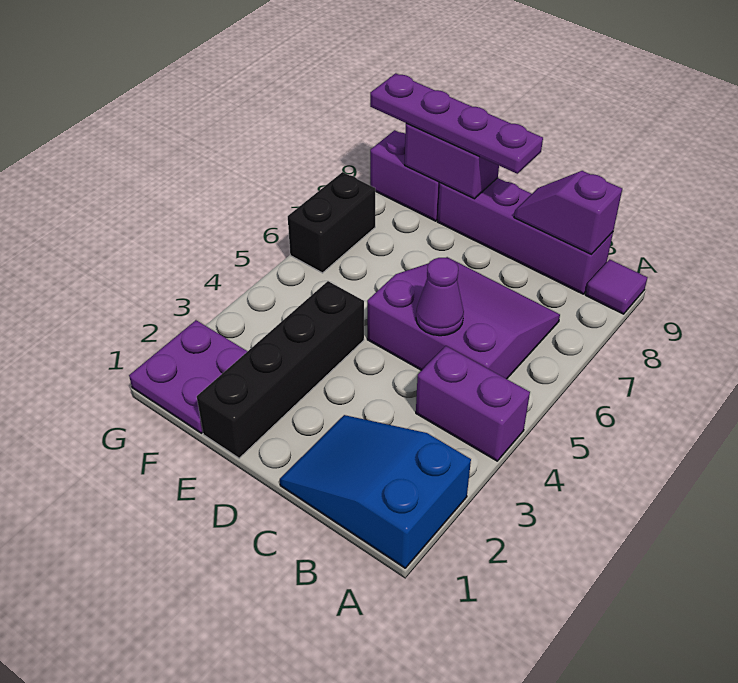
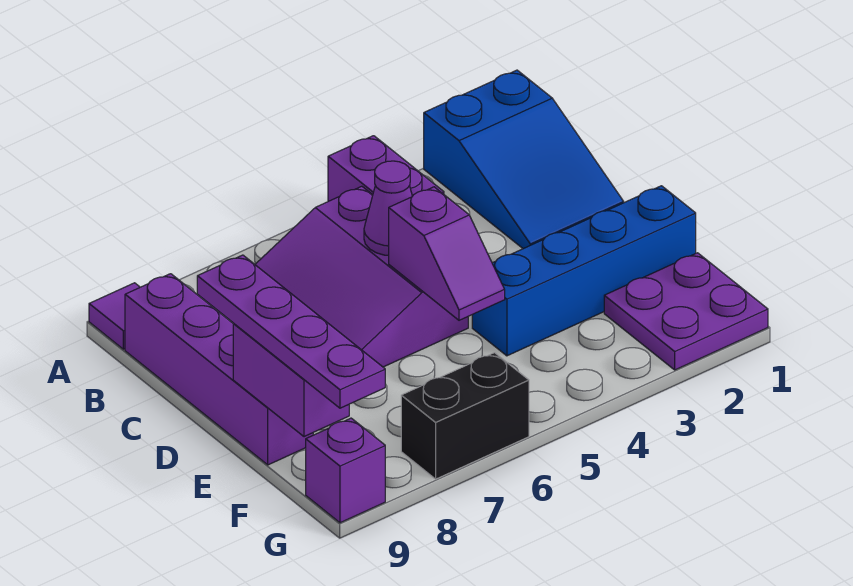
purple slope B9:C9 level 2 top B -> purple slope D5:E5 level 2 top D
black brick E1:E4 level 1 -> blue brick E1:E4 level 1
purple brick F9:G9 level 1 -> purple brick G9 level 1

